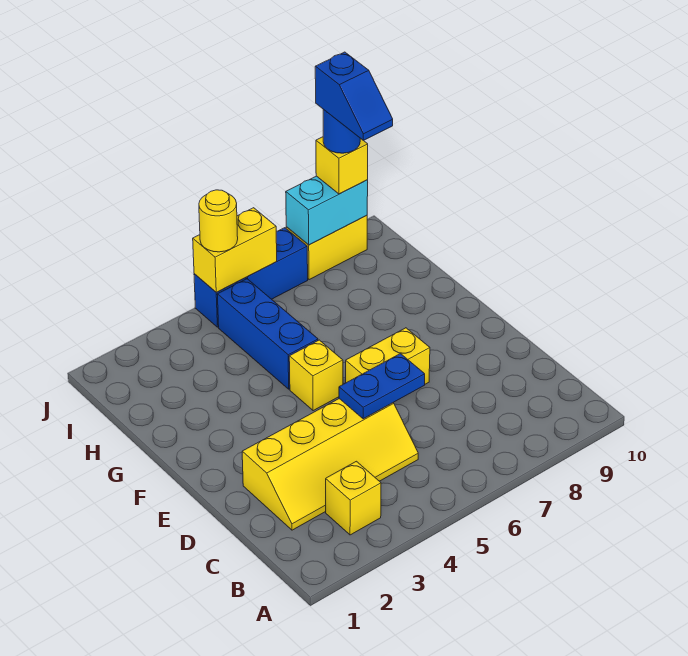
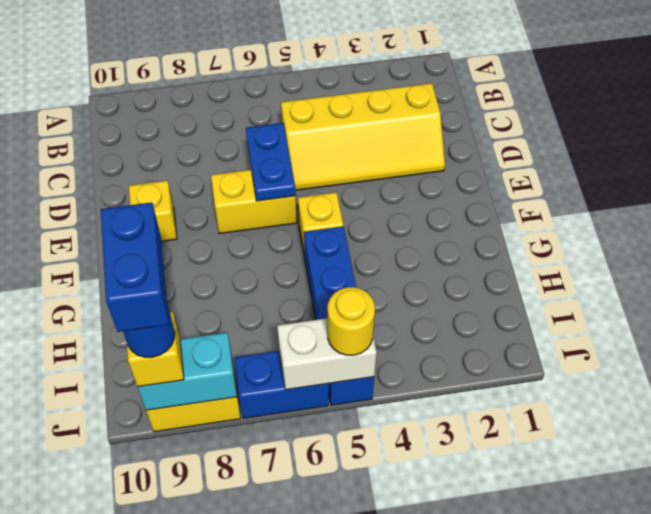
yellow brick B3 level 1 -> yellow brick E9 level 1
yellow slope C2:D5 level 1 top D -> yellow slope C2:D5 level 1 top C
blue plate D5:D6 level 2 -> blue plate D6:E6 level 2
blue slope I9:J9 level 5 top J -> blue brick I9:J9 level 5
yellow brick J5:J6 level 2 -> white brick J5:J6 level 2

